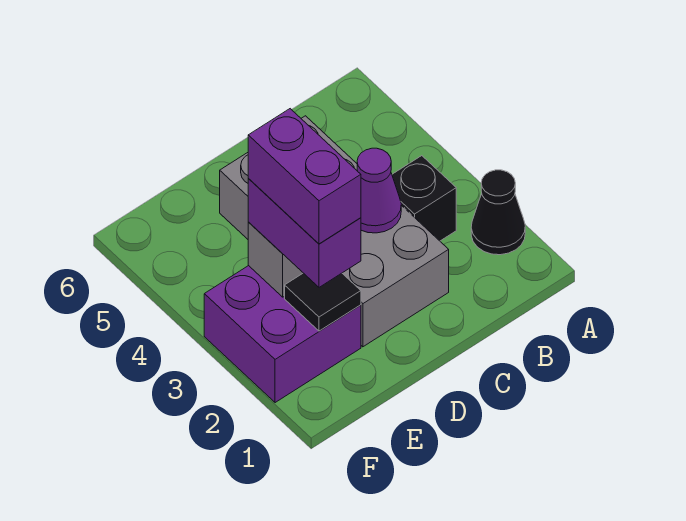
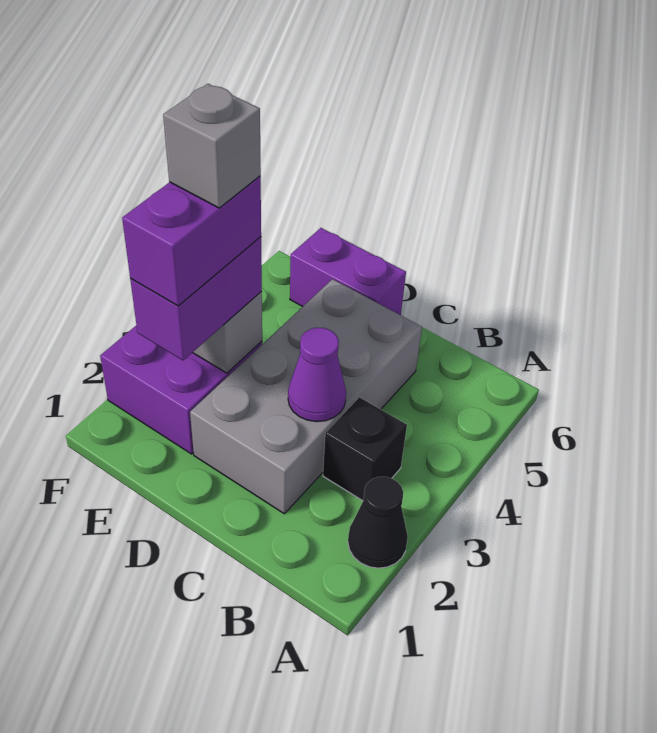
none -> purple brick D6:E6 level 1
black tile E2 level 2 -> none
none -> grey brick E3 level 5

